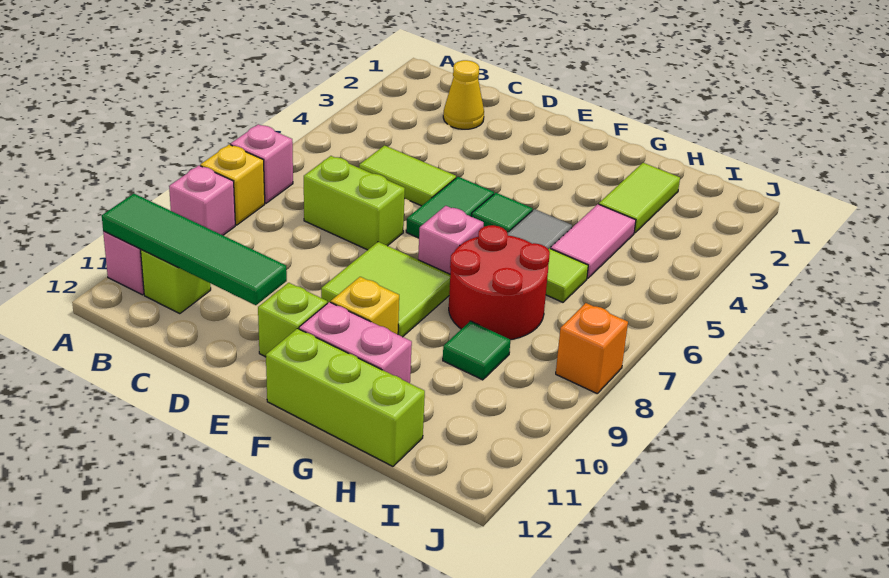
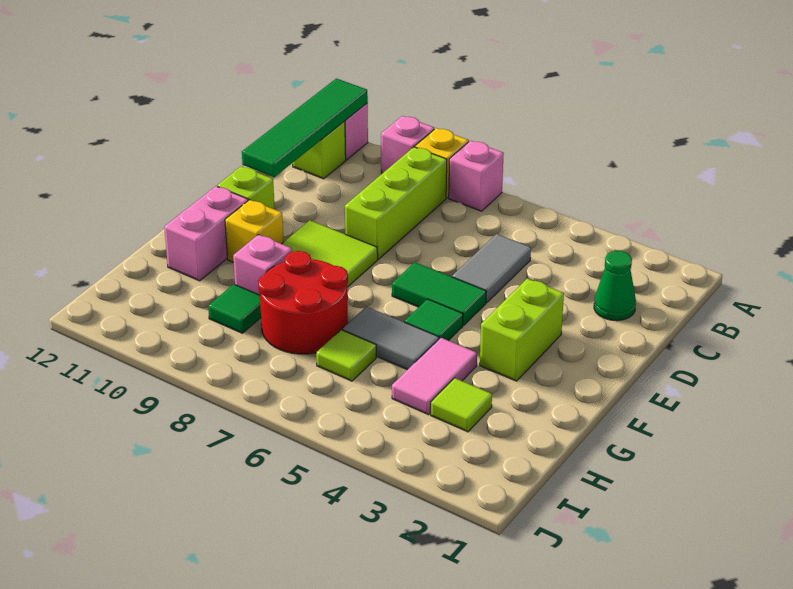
yellow cone C2 level 1 -> green cone C2 level 1
lime tile C5:D5 level 1 -> grey tile C5:D5 level 1
lime brick C7:D7 level 1 -> lime brick E3:F3 level 1
pink brick F7 level 1 -> pink brick G9 level 1
lime brick F12:H12 level 1 -> lime brick B8:D8 level 1
lime tile H2:H3 level 1 -> lime tile H3 level 1
pink tile H4:H5 level 1 -> pink tile G4:H4 level 1
orange brick J8 level 1 -> none

